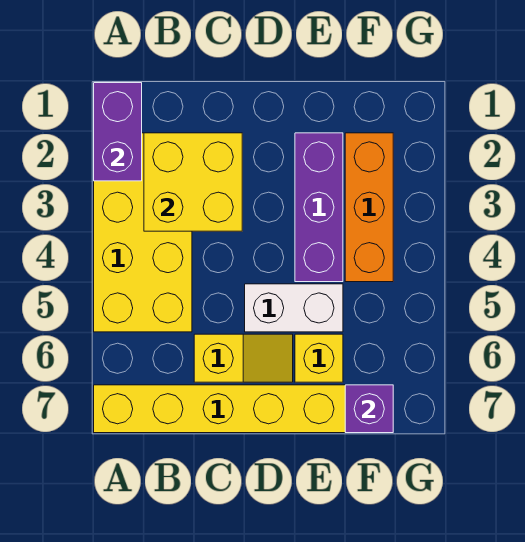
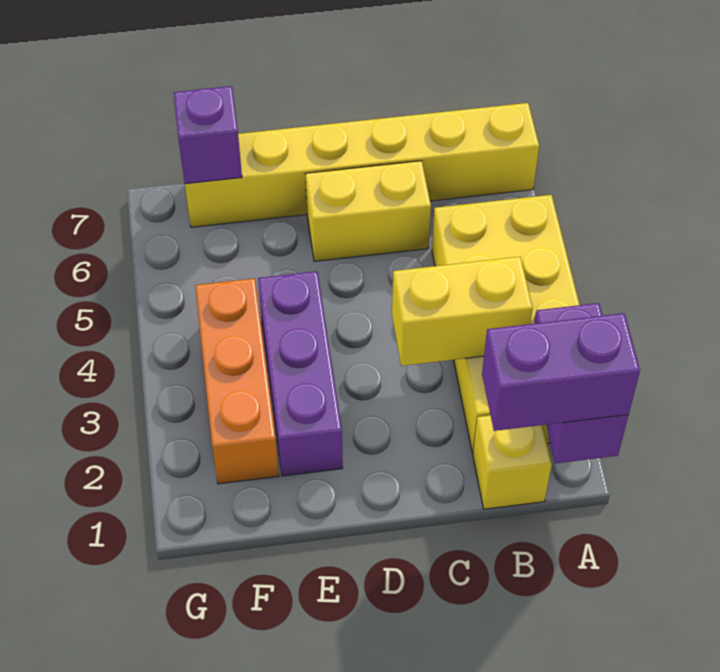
none -> purple brick A1:B1 level 3
yellow brick B2:C3 level 2 -> yellow brick B3:C3 level 2
yellow slope C6:D6 level 1 top C -> yellow brick C6:D6 level 1
white brick D5:E5 level 1 -> none
yellow brick E6 level 1 -> yellow brick B1 level 1

